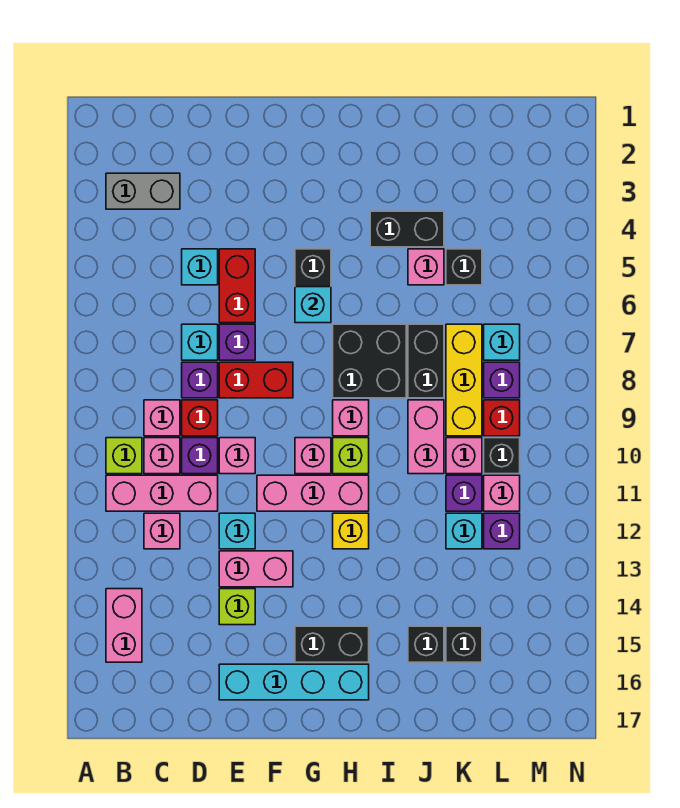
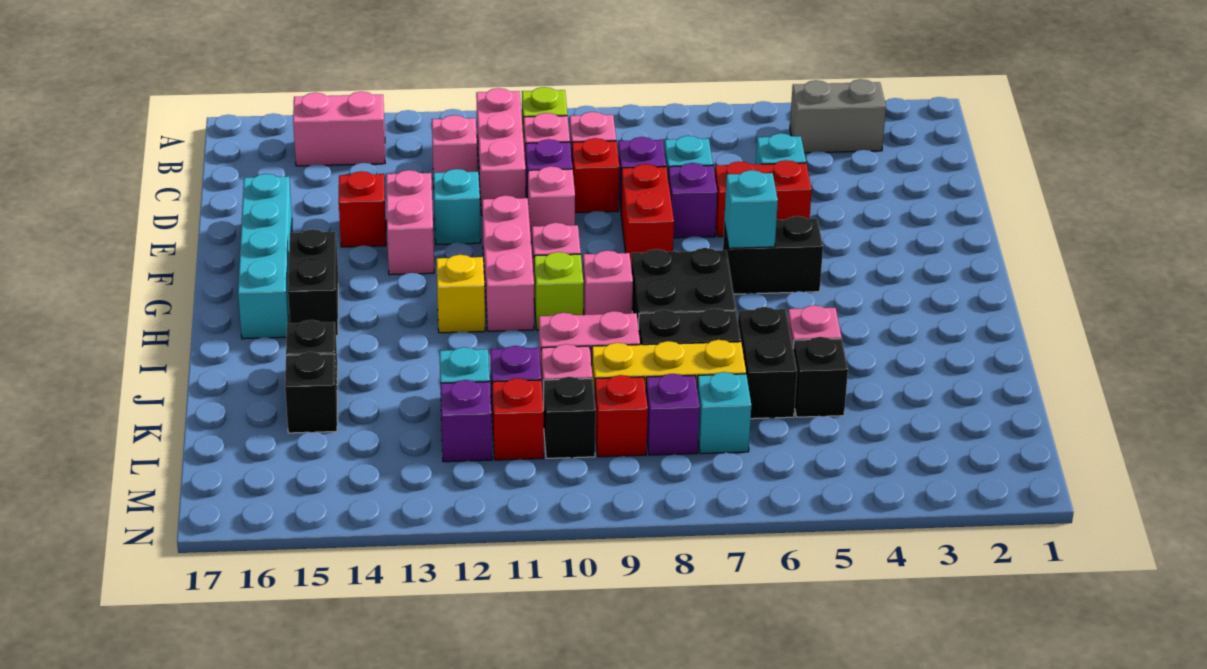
grey brick B3:C3 level 1 -> grey brick B3:B4 level 1
lime brick E14 level 1 -> red brick E14 level 1
black brick I4:J4 level 1 -> black brick J6:K6 level 1
pink brick L11 level 1 -> red brick L11 level 1

